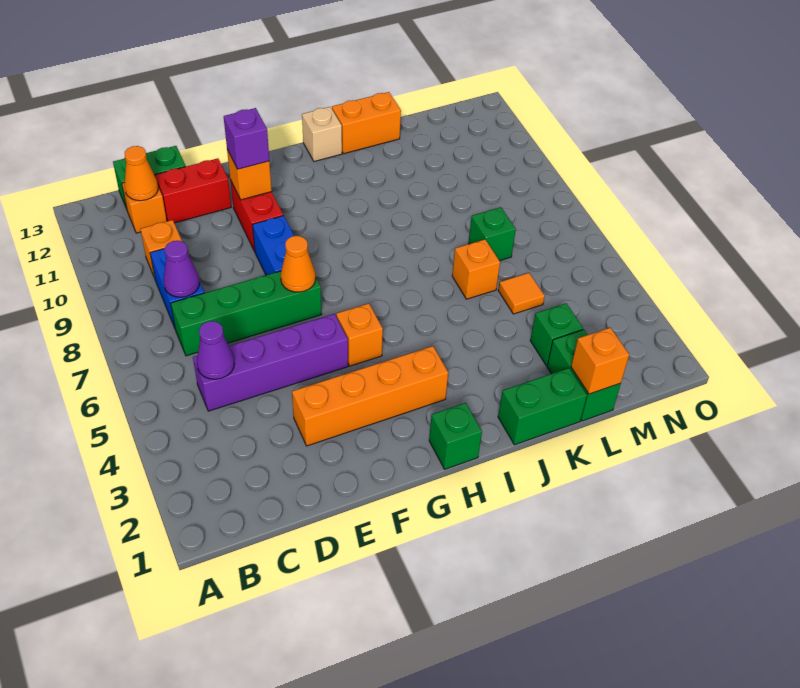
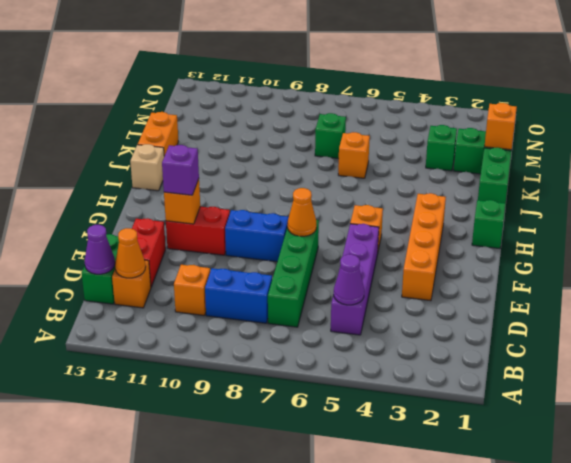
purple cone C8 level 2 -> purple cone C13 level 2
orange tile L5 level 1 -> none

